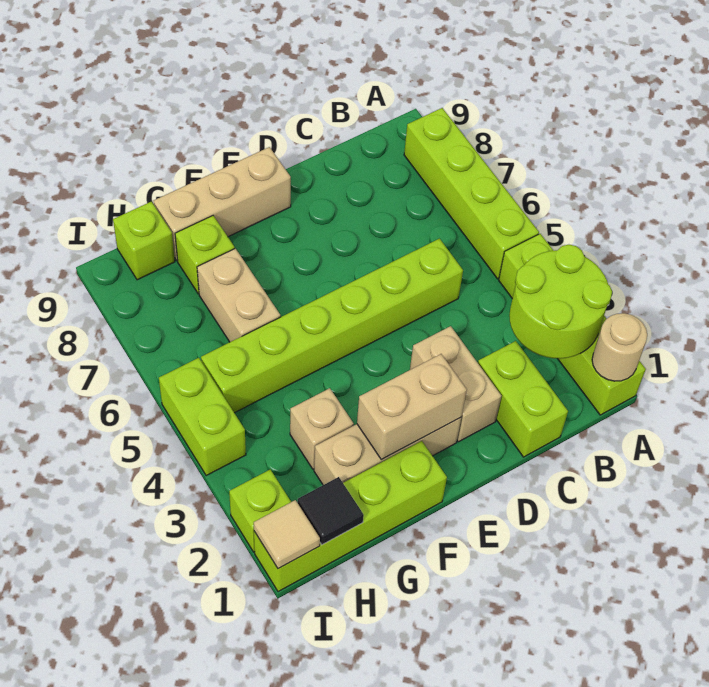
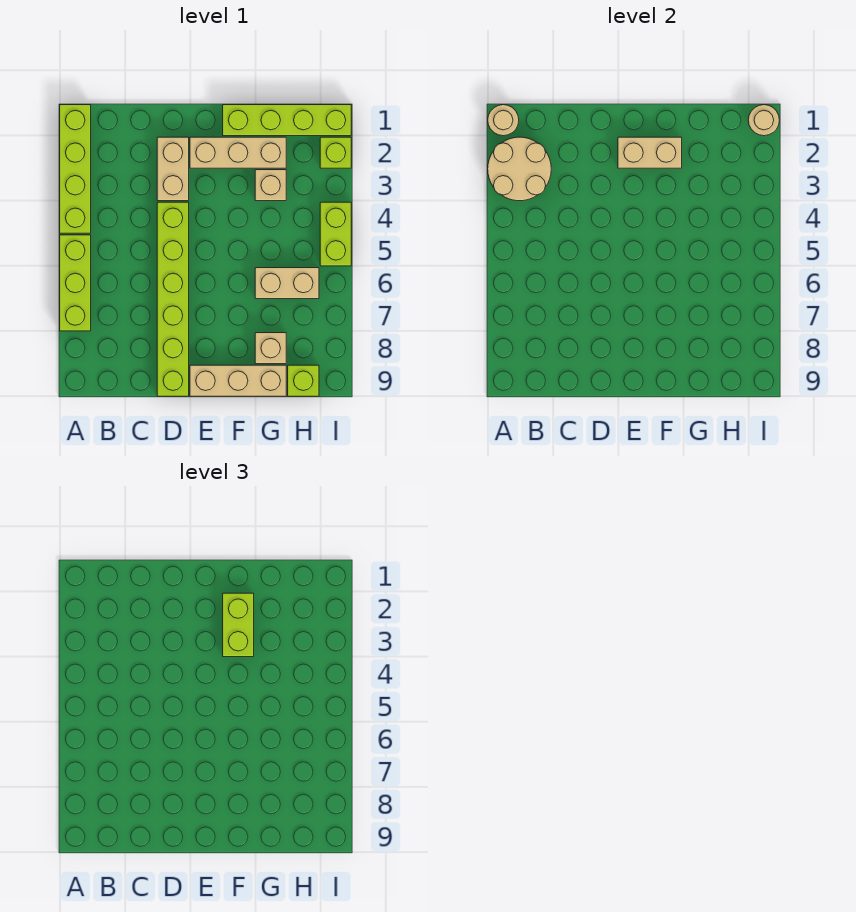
lime round brick A2:B3 level 2 -> tan round brick A2:B3 level 2
lime brick A5:A8 level 1 -> lime brick A5:A7 level 1
lime brick C1:C2 level 1 -> lime brick F2:F3 level 3
lime brick C5:H5 level 1 -> lime brick D4:D9 level 1
tan brick G6:G7 level 1 -> tan brick G6:H6 level 1
lime brick G8 level 1 -> tan brick G8 level 1
black tile H1 level 2 -> none
tan tile I1 level 2 -> tan round brick I1 level 2

